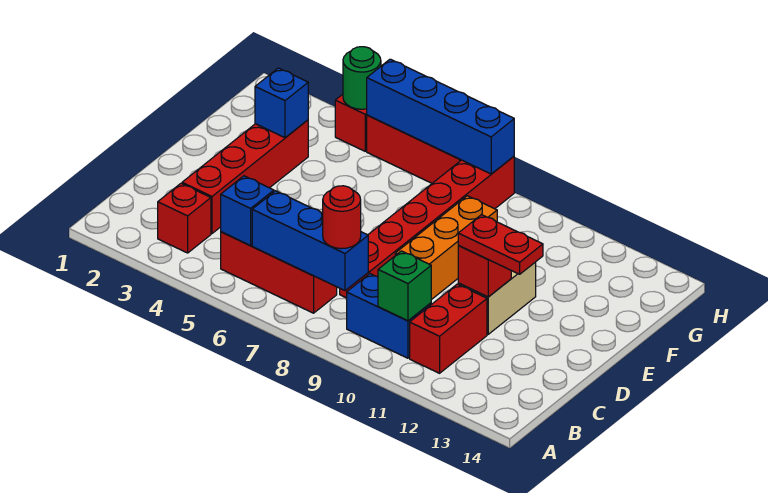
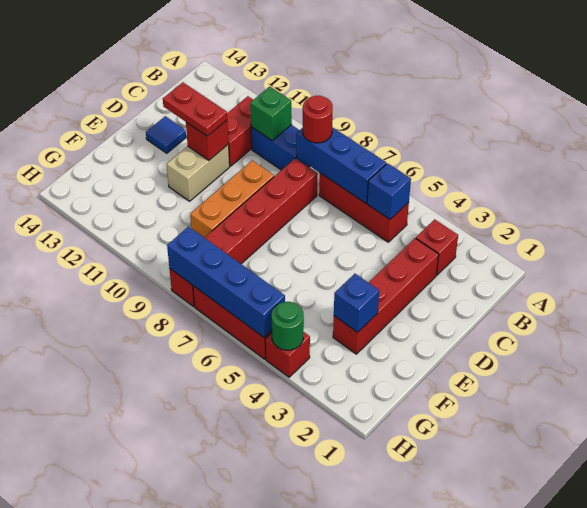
none -> blue tile D13 level 1

